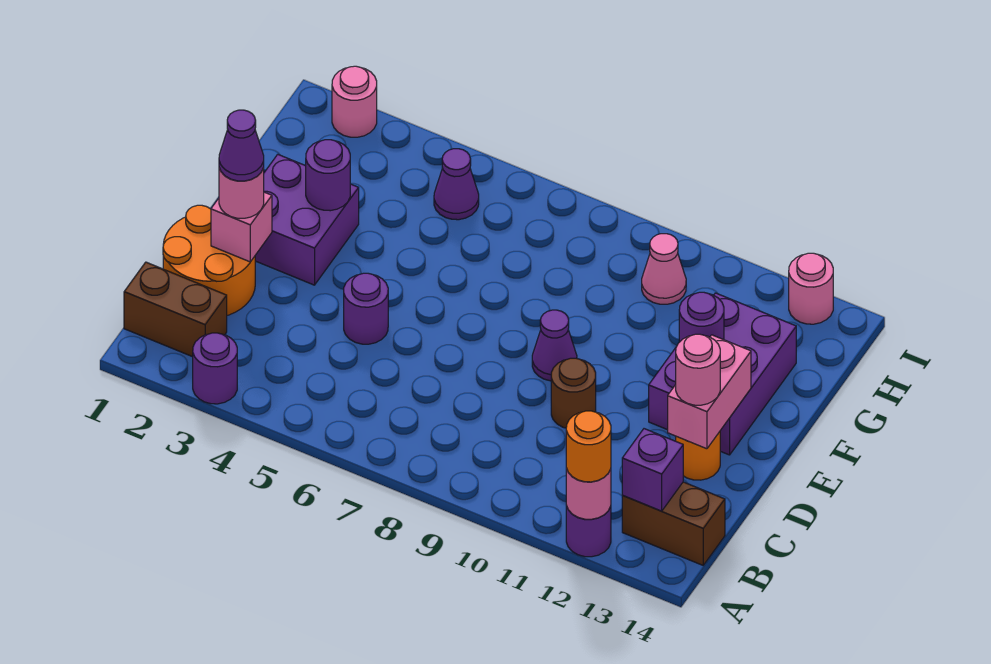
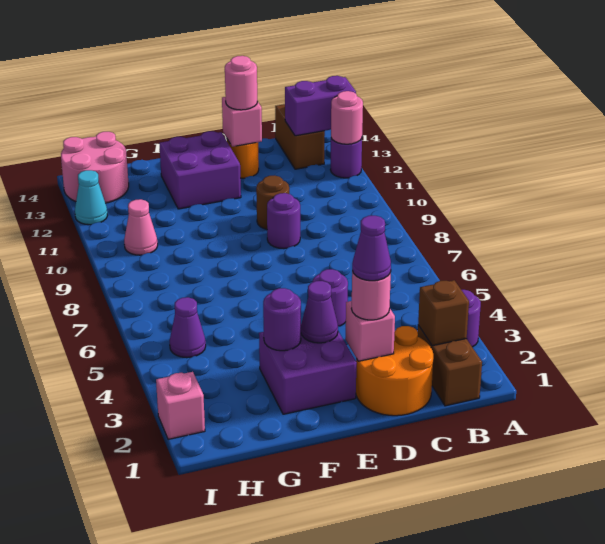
orange round brick A12 level 3 -> none
none -> brown brick B2 level 2
purple brick B13 level 2 -> purple brick A13:B13 level 2
pink brick D13:E13 level 2 -> pink brick D13 level 2
purple cone E9 level 1 -> purple cone E3 level 2
purple brick E12:G13 level 1 -> purple brick E12:F13 level 1
purple round brick F12 level 2 -> purple round brick D9 level 1
pink round brick I2 level 1 -> pink brick I2 level 1
none -> cyan cone I12 level 1
pink round brick I13 level 1 -> pink round brick H13:I14 level 1

